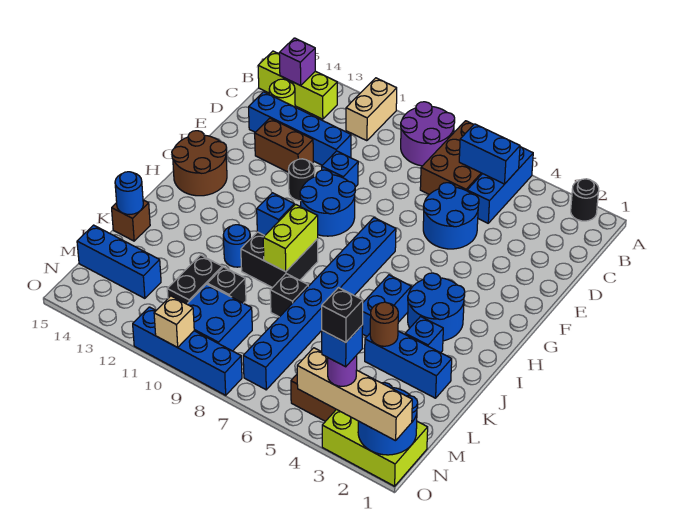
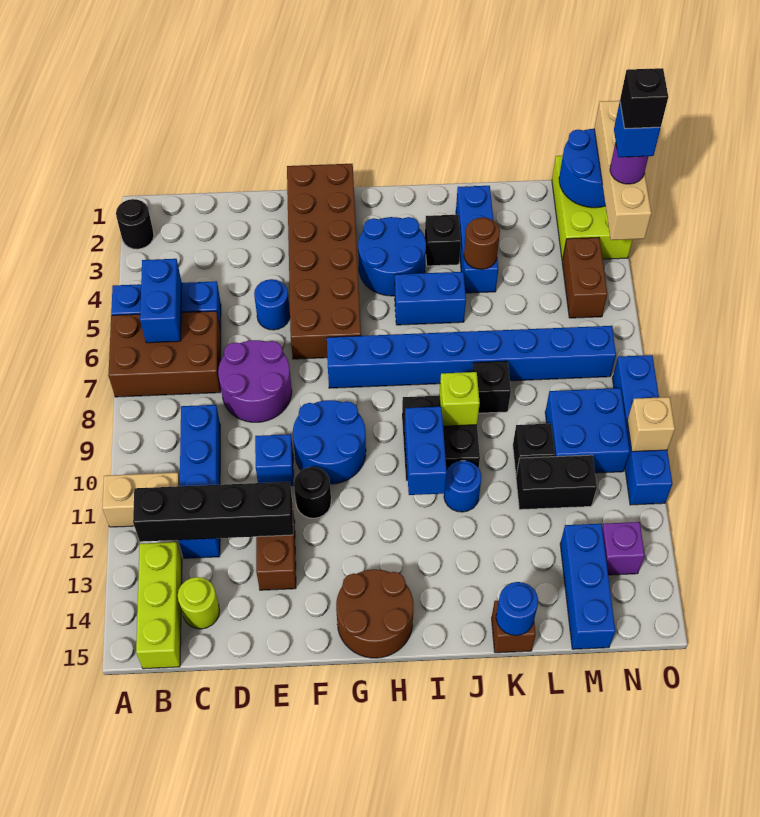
purple round brick A8:B9 level 1 -> purple round brick D7:E8 level 1
none -> black brick B12:E12 level 2
purple brick B14 level 2 -> purple brick N13 level 1
blue round brick D5:E6 level 1 -> blue round brick E5 level 1
blue brick D11:D14 level 1 -> blue brick C9:C12 level 1
none -> brown brick F1:G6 level 1
lime brick I9:J9 level 2 -> lime brick J9 level 2
blue brick I10 level 2 -> blue brick I10:I11 level 2
blue brick J3 level 1 -> black brick J3 level 1

